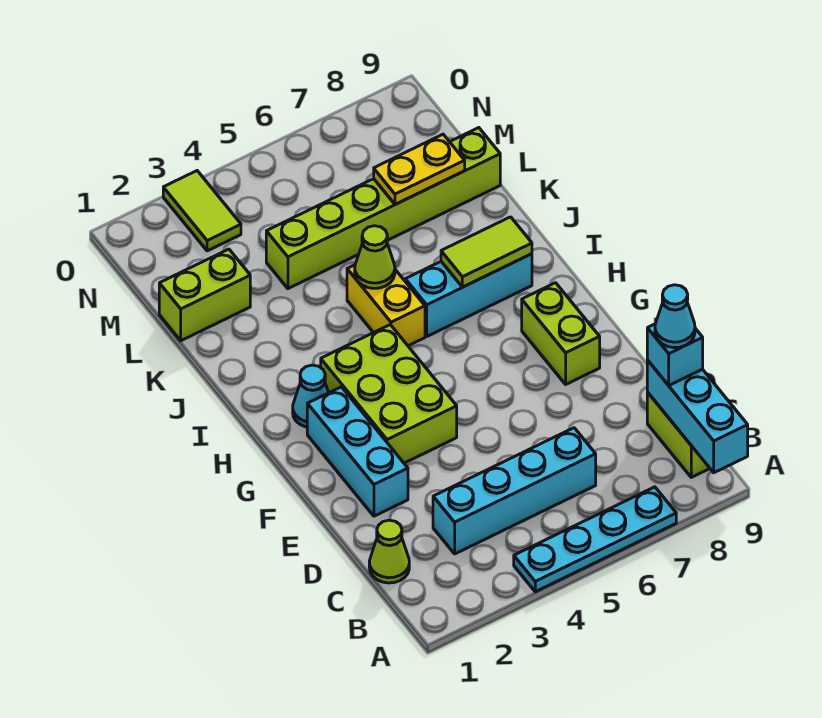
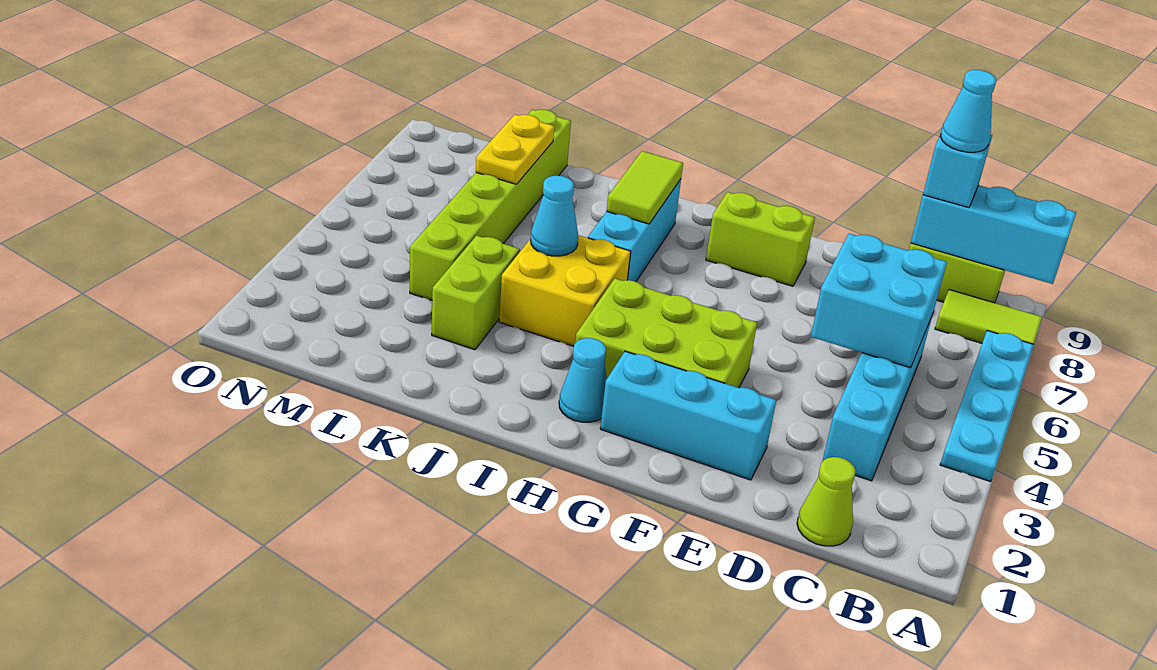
none -> cyan brick C5:D6 level 2
yellow brick I5:J5 level 1 -> yellow brick I4:J5 level 1
lime cone J5 level 2 -> cyan cone J5 level 2
lime brick L1:L2 level 1 -> lime brick K3:K4 level 1
lime tile N3:O3 level 1 -> lime tile A8:B8 level 1

